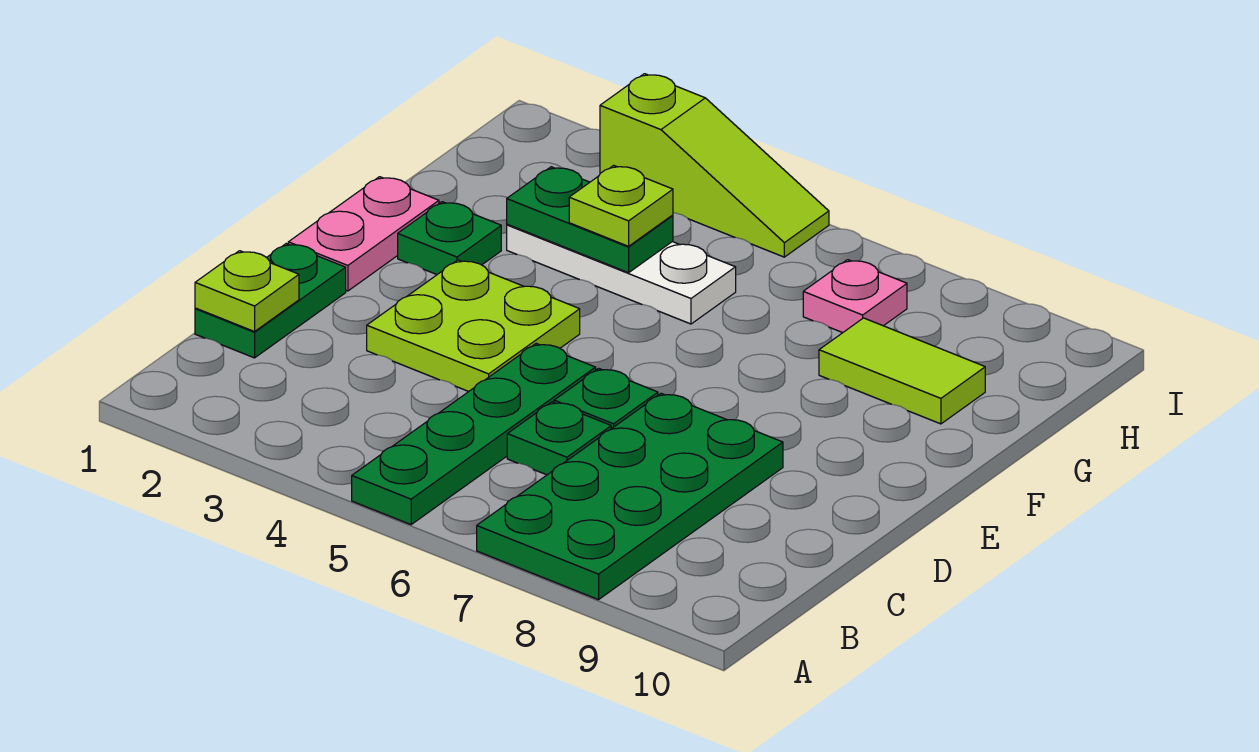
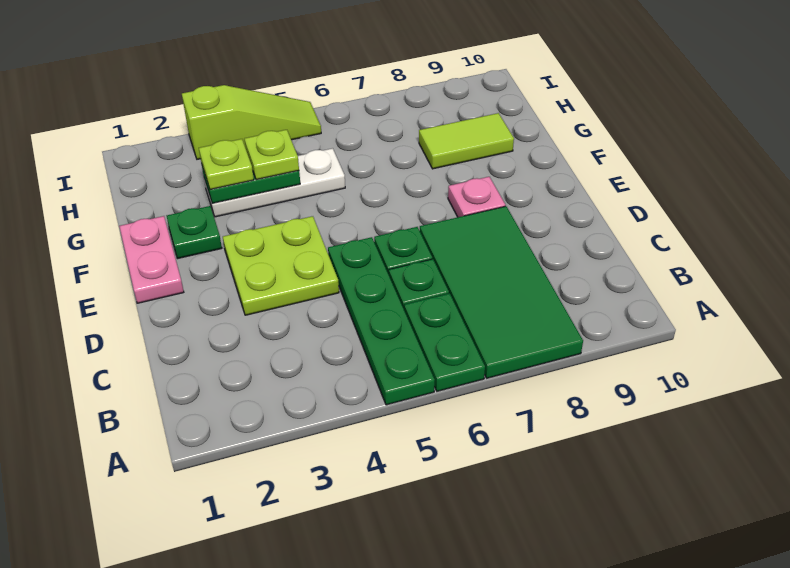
green plate A7:D8 level 1 -> green tile A7:D8 level 1
green plate C1:D1 level 1 -> green plate A6:B6 level 1
lime plate C1 level 2 -> lime plate G3 level 3
pink plate H7 level 1 -> pink plate E8 level 1

